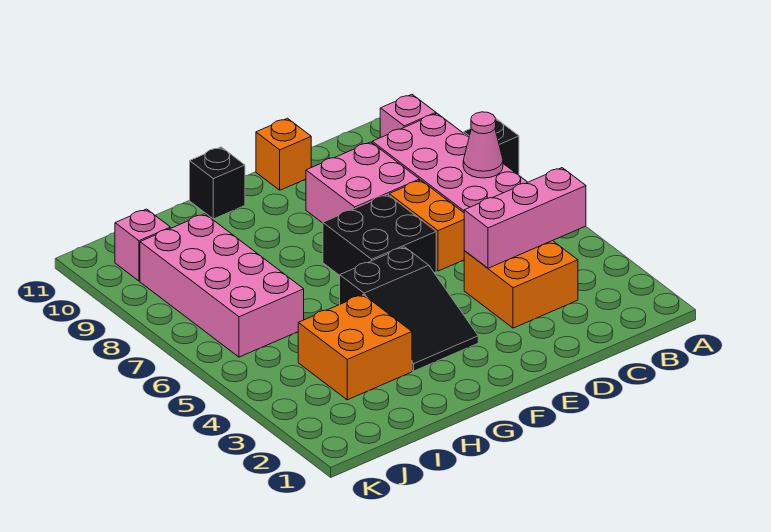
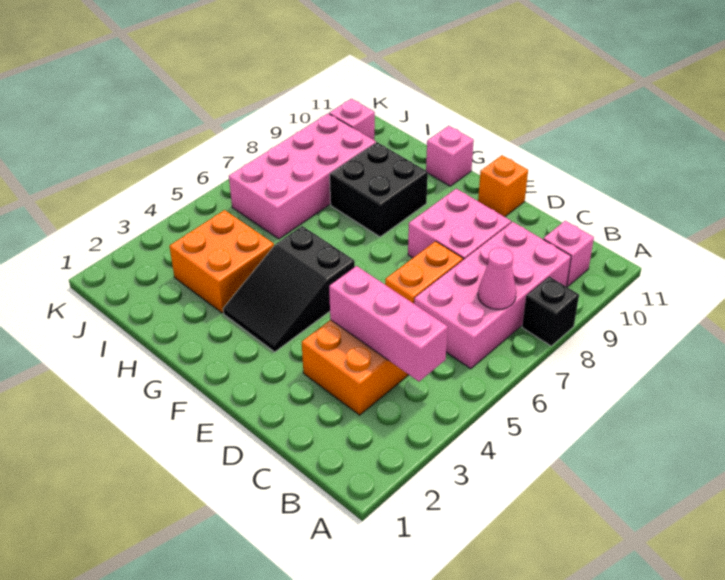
black brick E6:F7 level 1 -> black brick G8:H9 level 1
black brick G11 level 1 -> pink brick G11 level 1

